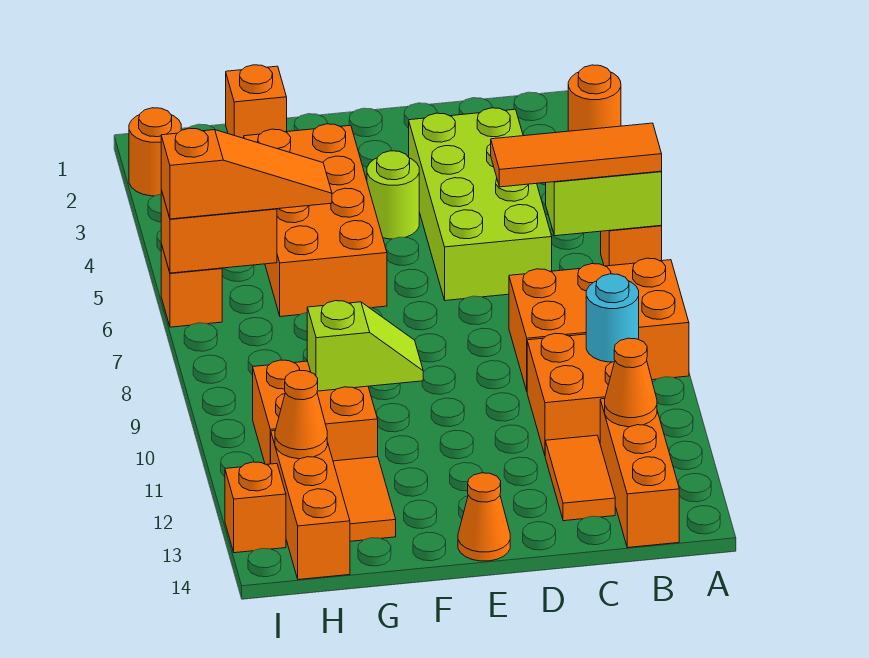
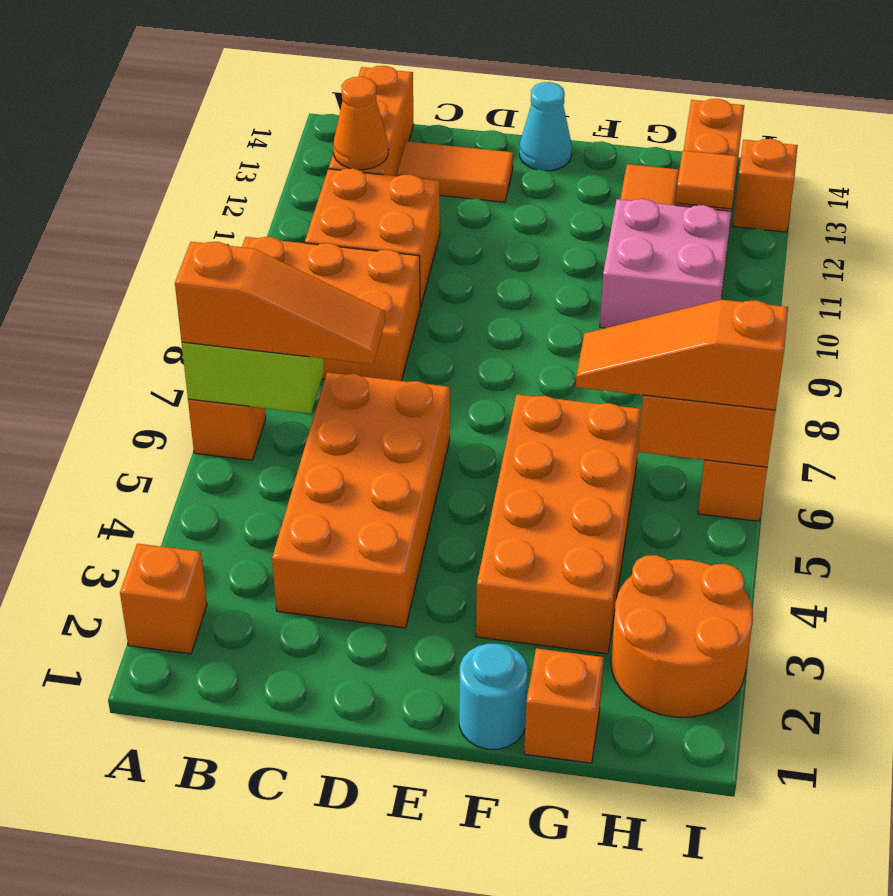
orange round brick A2 level 1 -> orange brick A2 level 1
orange tile A6:C6 level 3 -> orange slope A6:C6 level 3 top A
cyan round brick B10 level 2 -> cyan round brick F1 level 1
lime brick C3:D6 level 1 -> orange brick C3:D6 level 1
orange tile C12:C13 level 1 -> orange tile C13:D13 level 1
lime round brick E4 level 1 -> none
orange cone E14 level 1 -> cyan cone E14 level 1
lime slope F10:G10 level 2 top G -> none
orange brick G10:H11 level 1 -> pink brick G10:H11 level 1
orange cone H12 level 2 -> orange tile H12 level 2
orange round brick I2 level 1 -> orange round brick H2:I3 level 1

